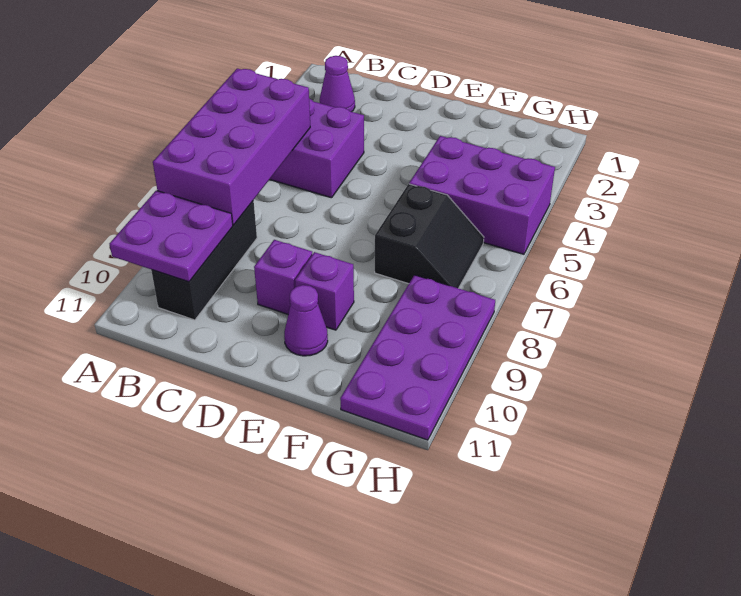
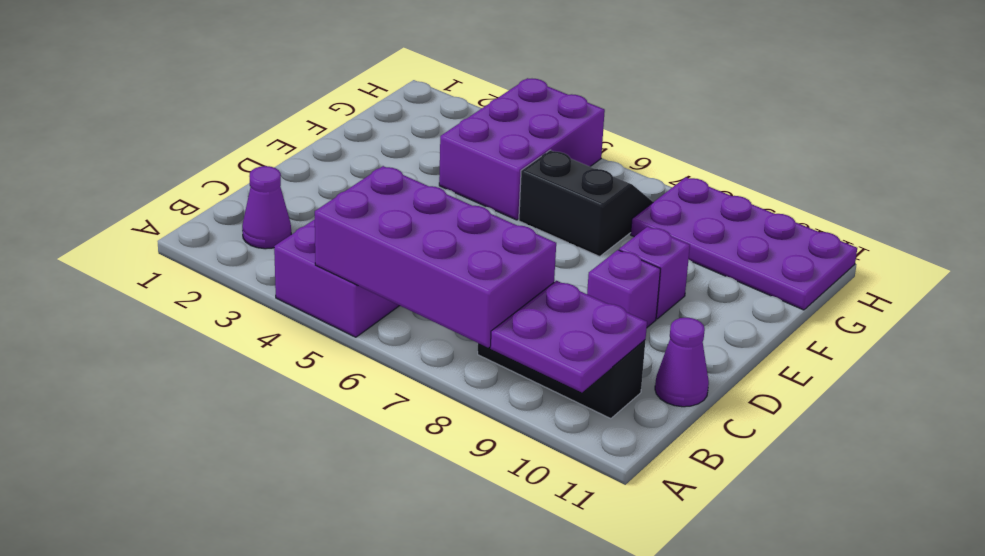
purple cone E10 level 1 -> purple cone C11 level 1

